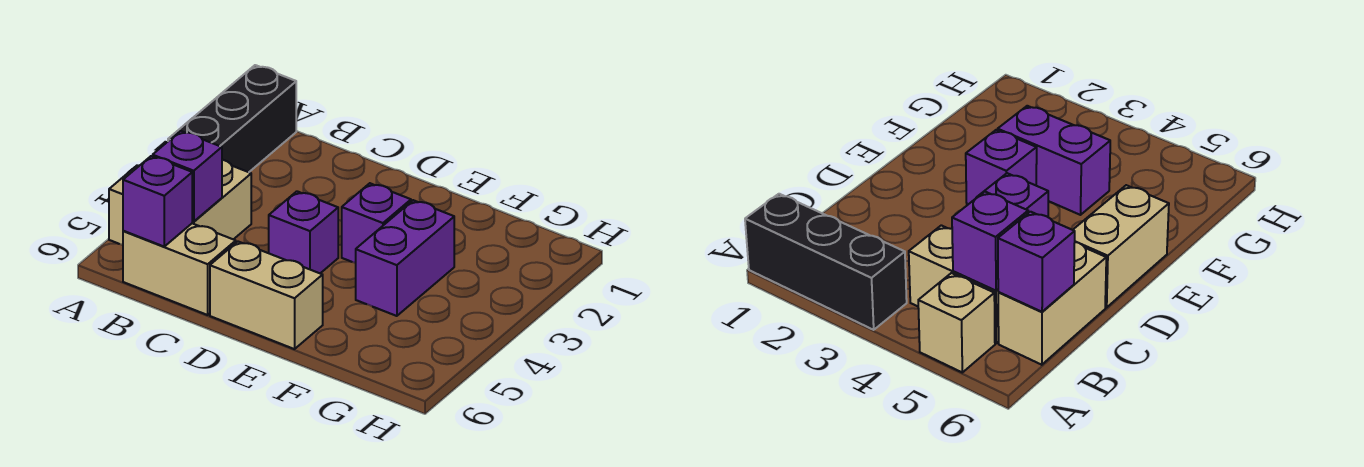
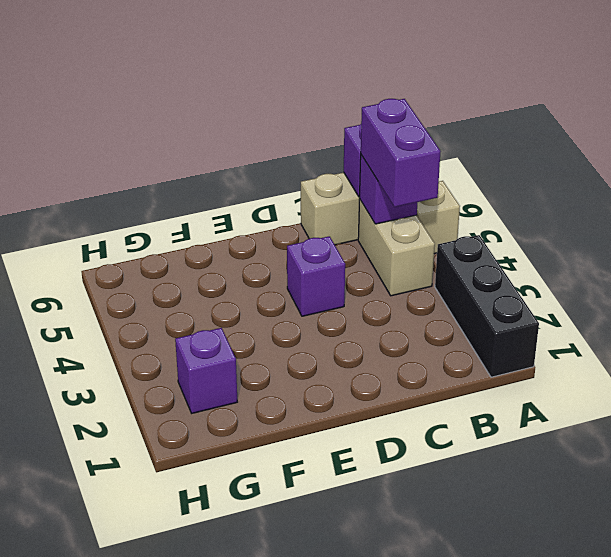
tan brick D6:E6 level 1 -> none
purple brick E3 level 1 -> purple brick G2 level 1
purple brick F3:F4 level 1 -> purple brick B4:B5 level 3

